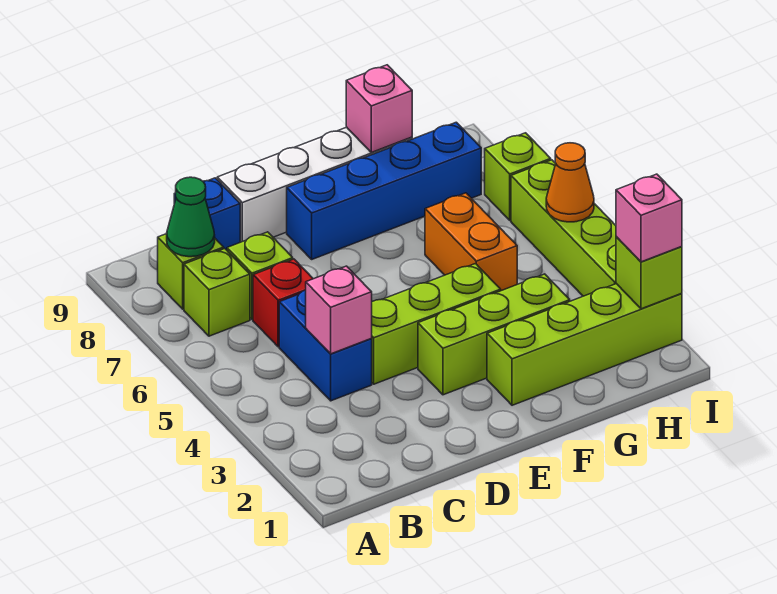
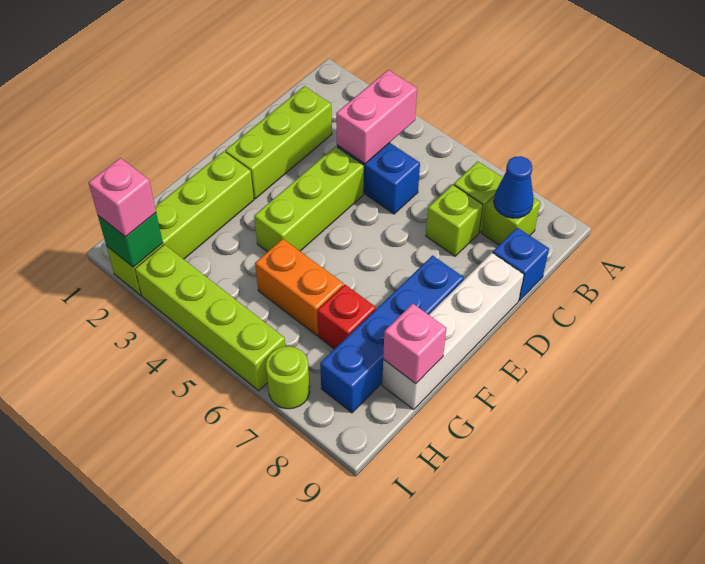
green cone B8 level 2 -> blue cone B8 level 2
pink brick C4 level 2 -> pink brick B4:C4 level 2
red brick C6 level 1 -> red brick G7 level 1
lime brick E3:G3 level 1 -> lime brick C2:E2 level 1
lime brick I2 level 2 -> green brick I2 level 2
orange cone I5 level 2 -> none
lime brick I7 level 1 -> lime round brick I7 level 1

